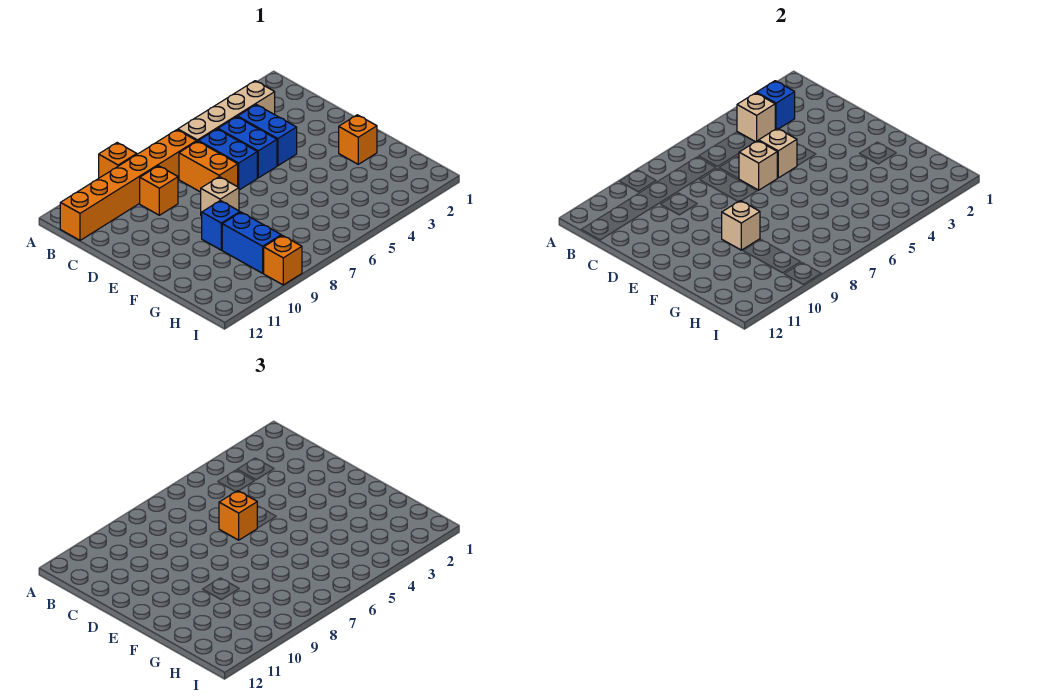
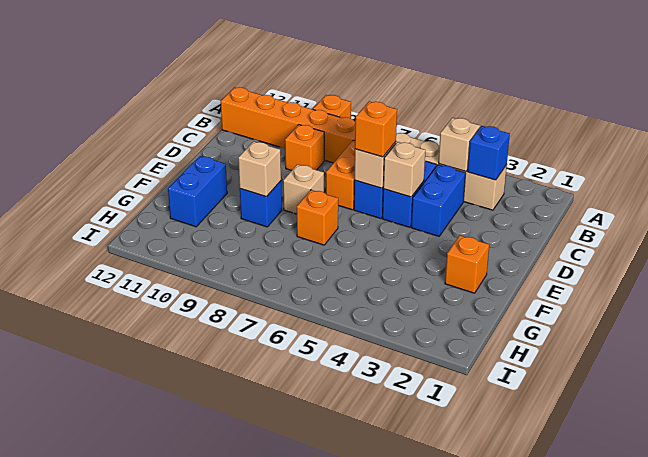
blue brick G9:H9 level 1 -> blue brick F11:G11 level 1
orange brick I9 level 1 -> orange brick F7 level 1

